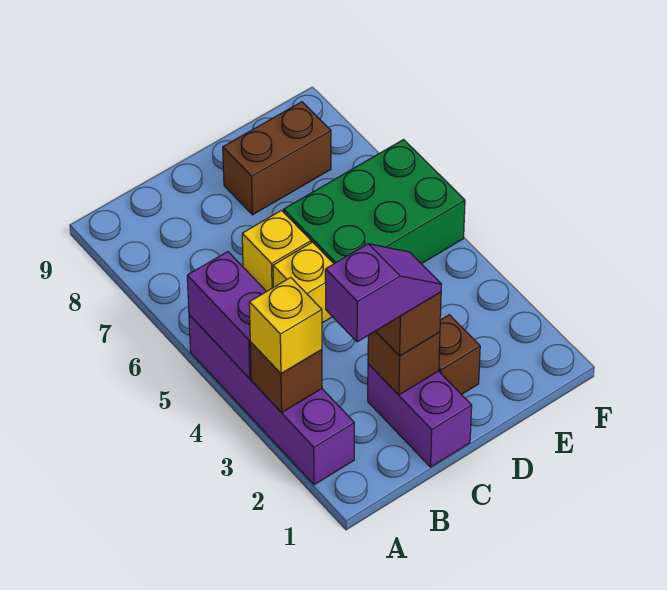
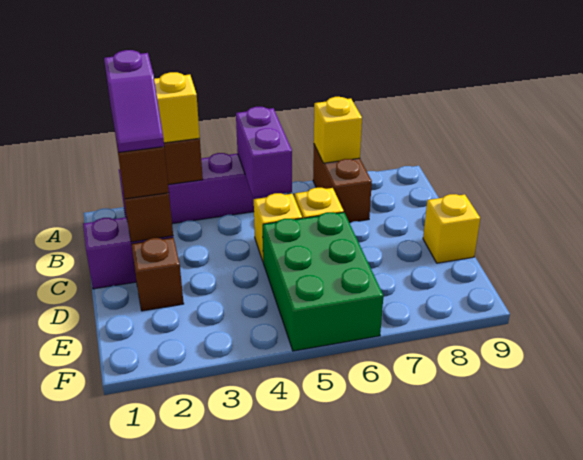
purple brick A4:A5 level 2 -> purple brick A5:B5 level 2
none -> yellow brick A7 level 2
brown brick D8:E8 level 1 -> brown brick A7:B7 level 1
none -> yellow brick D9 level 1

